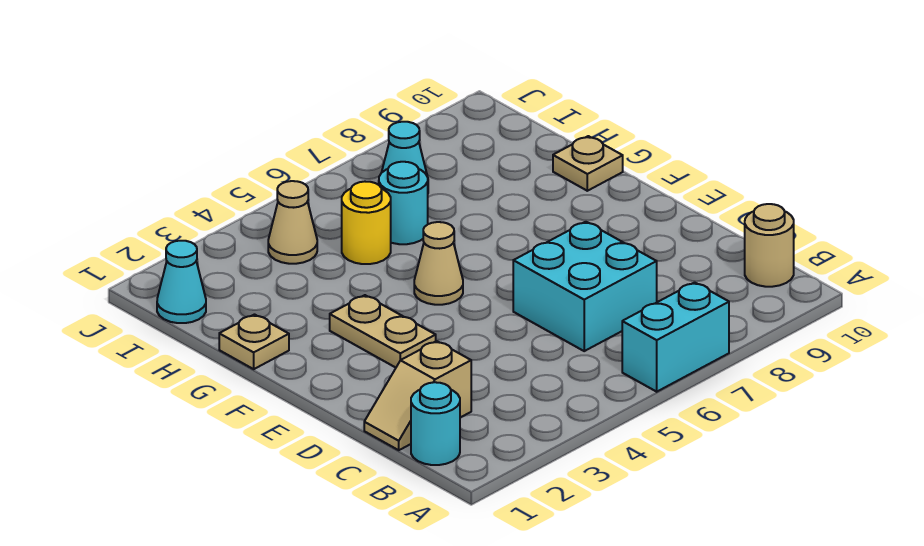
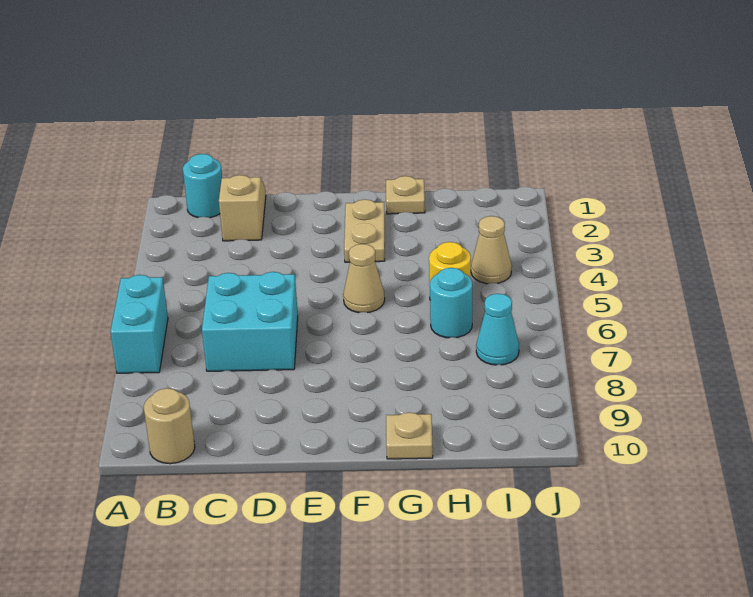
tan plate E3:F3 level 1 -> tan plate F2:F3 level 1
cyan cone I1 level 1 -> none

